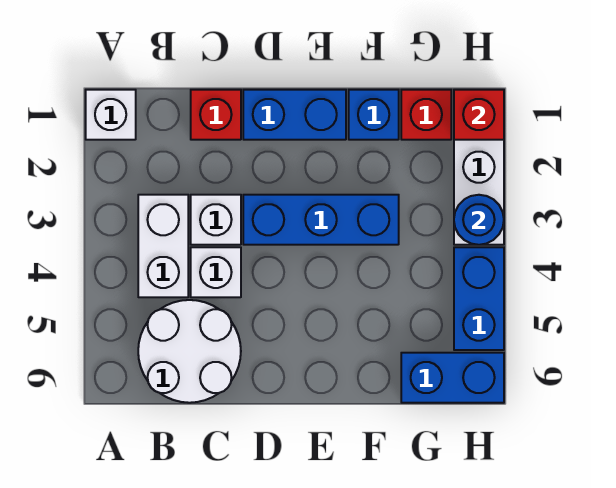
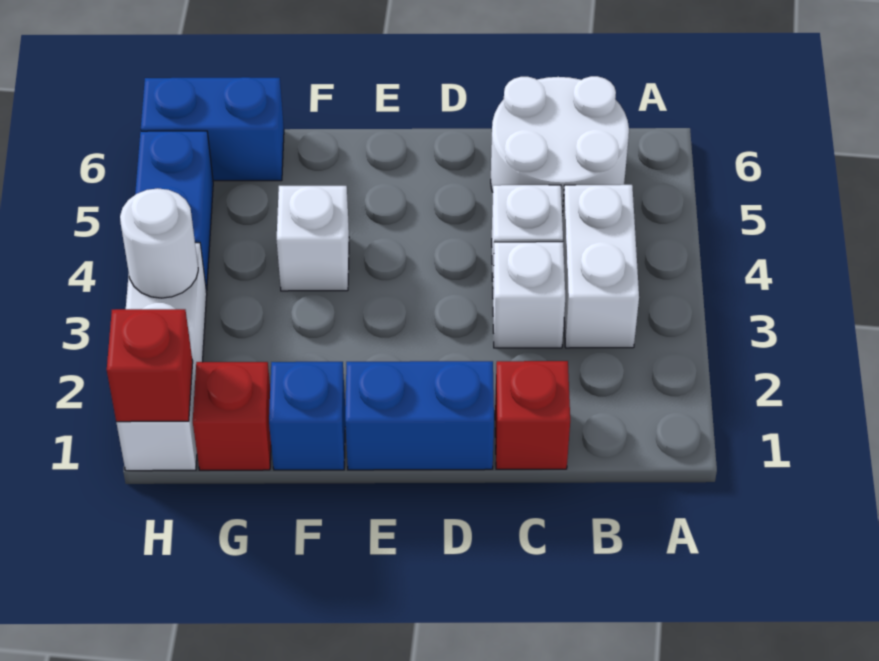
white brick A1 level 1 -> white brick F4 level 1
blue brick D3:F3 level 1 -> none
blue round brick H3 level 2 -> white round brick H3 level 2

